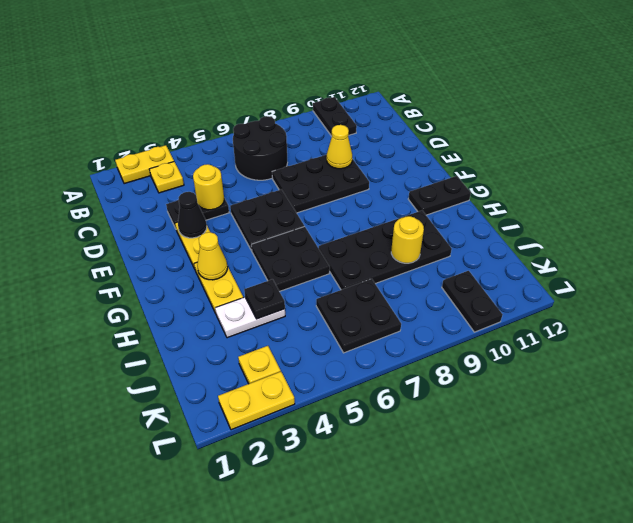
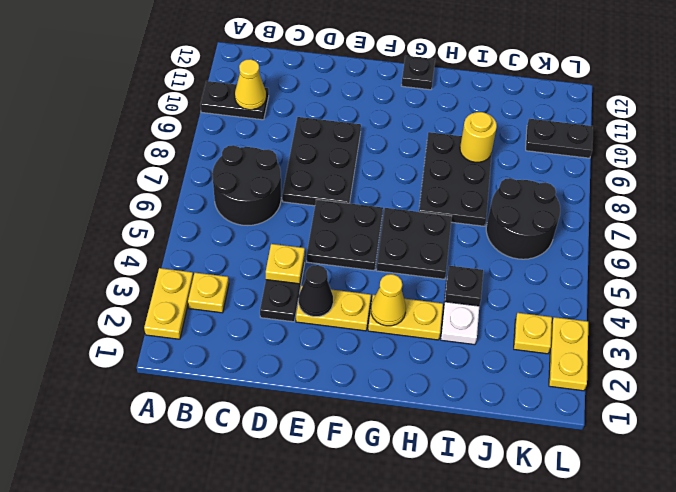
yellow round brick D4 level 2 -> yellow plate D4 level 2
yellow cone D9 level 2 -> yellow cone B10 level 2
black plate G11:G12 level 1 -> black plate G12 level 1
black plate H7:I10 level 1 -> black plate H7:I9 level 1
black plate J6:K7 level 1 -> black round brick J6:K7 level 1

